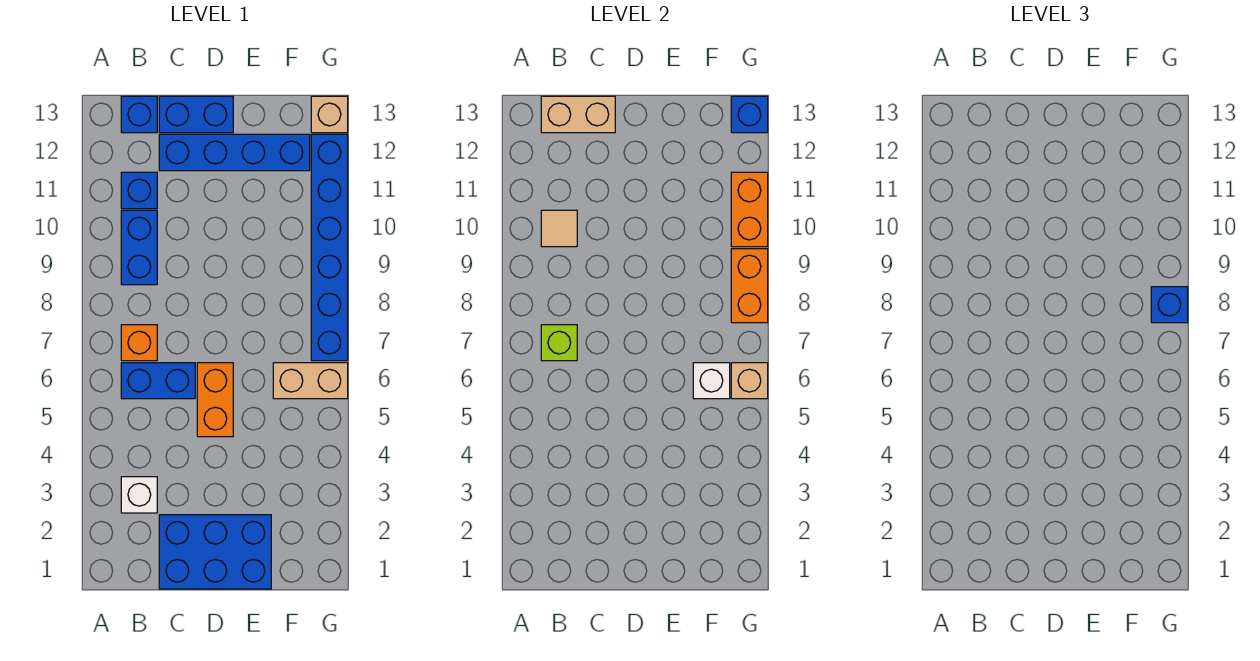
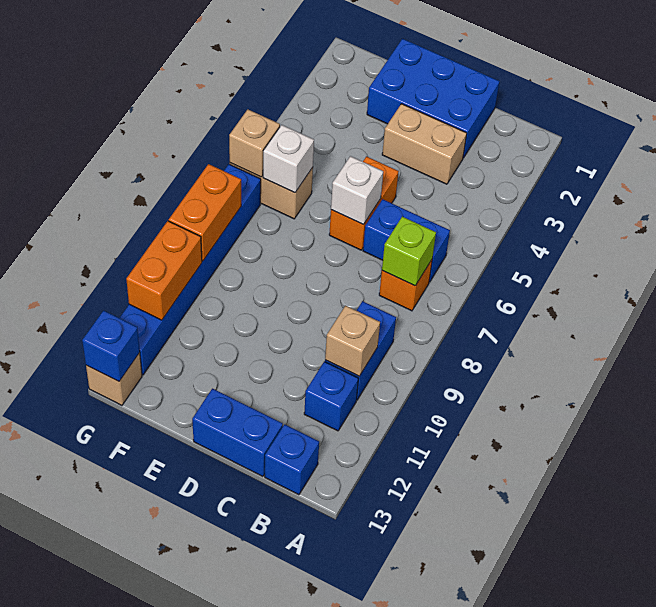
white brick B3 level 1 -> white brick D6 level 2
tan tile B10 level 2 -> tan brick B10 level 2
tan brick B13:C13 level 2 -> tan brick C3:D3 level 1
blue brick C12:F12 level 1 -> none
blue brick G8 level 3 -> none

